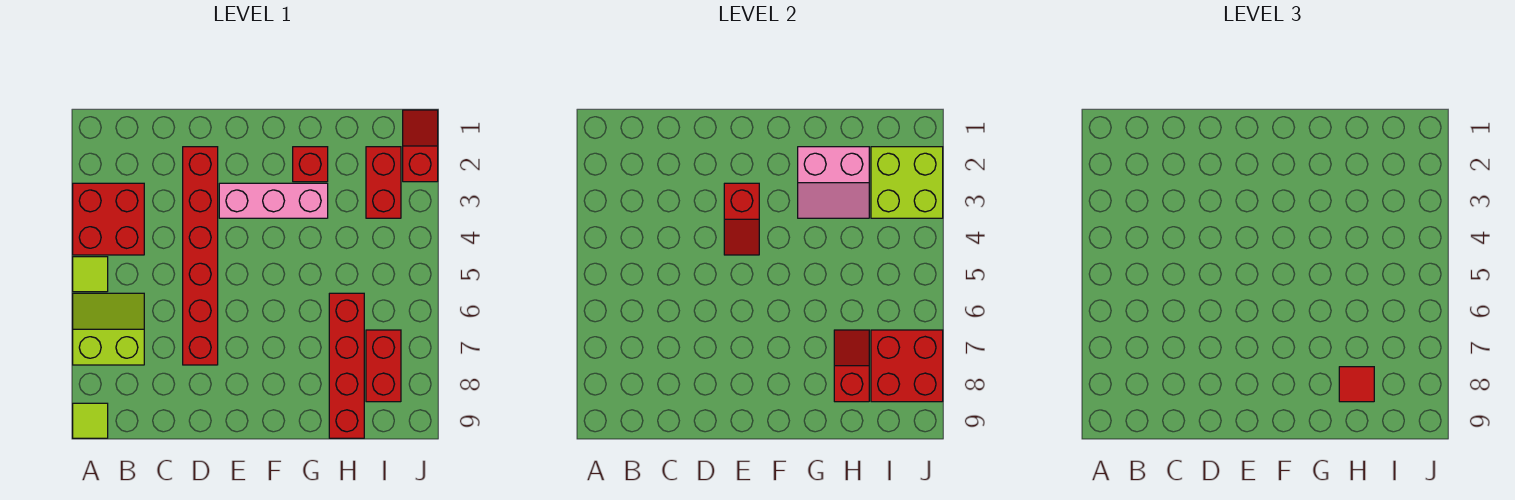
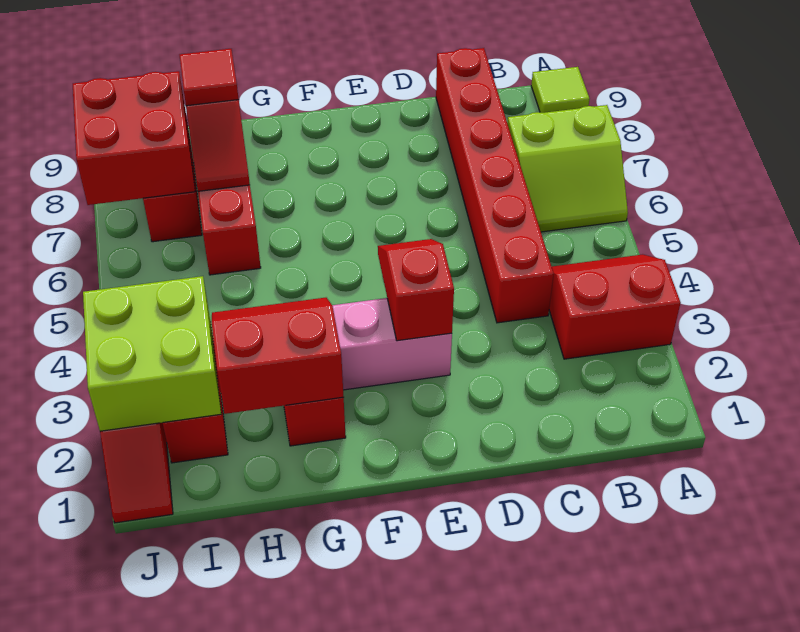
red brick A3:B4 level 1 -> red slope A3:B4 level 1 top 3
lime tile A5 level 1 -> none
red brick D2:D7 level 1 -> red brick C4:C9 level 1
pink slope G2:H3 level 2 top 2 -> red slope G2:H3 level 2 top 2

